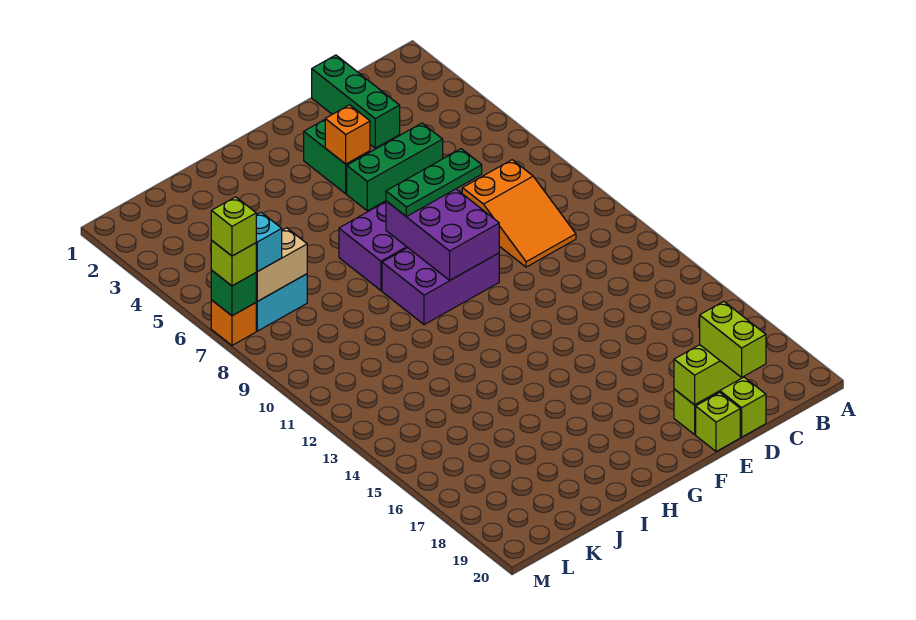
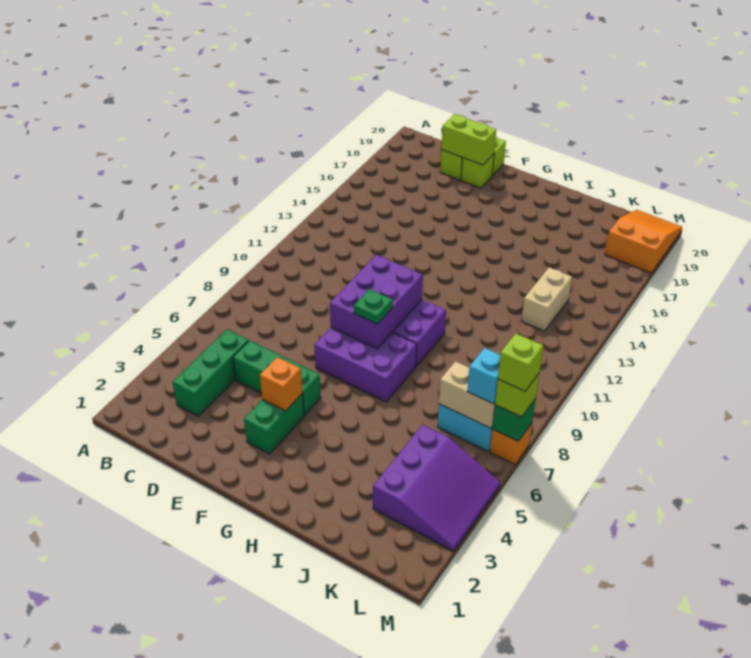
orange slope C8:D10 level 1 top 8 -> orange slope L18:M20 level 1 top 18
green brick D1:D3 level 1 -> green brick C3:C5 level 1
lime brick D19:D20 level 3 -> none
green plate E8:G8 level 3 -> green plate G8 level 3
none -> purple slope K3:M5 level 1 top K
none -> tan brick K13:K14 level 1

